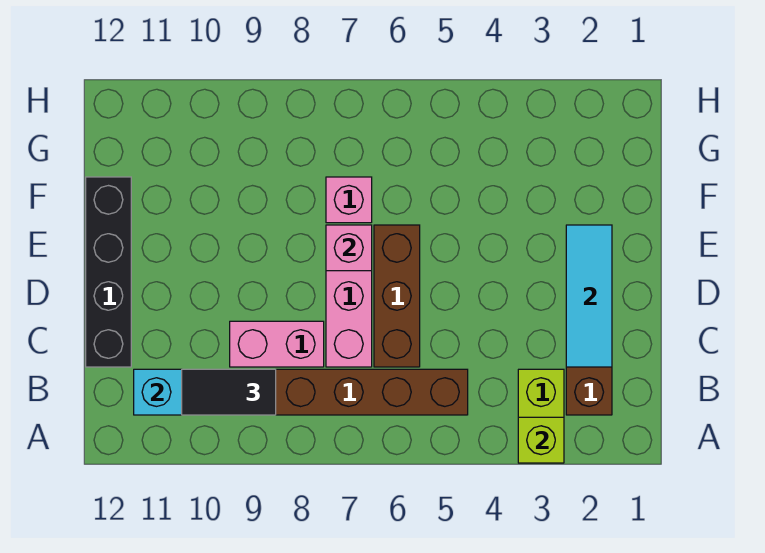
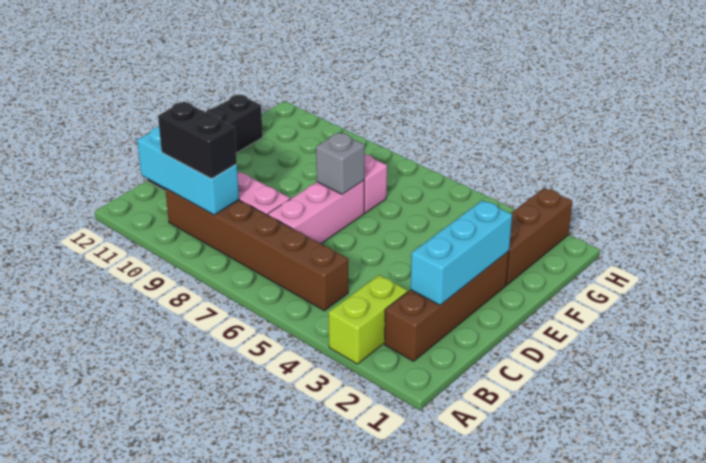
lime brick A3 level 2 -> none
black tile B9:B10 level 3 -> black brick B9:B10 level 3
cyan tile C2:E2 level 2 -> cyan brick C2:E2 level 2
brown brick C6:E6 level 1 -> brown brick F2:H2 level 1
pink brick E7 level 2 -> grey brick E7 level 2

